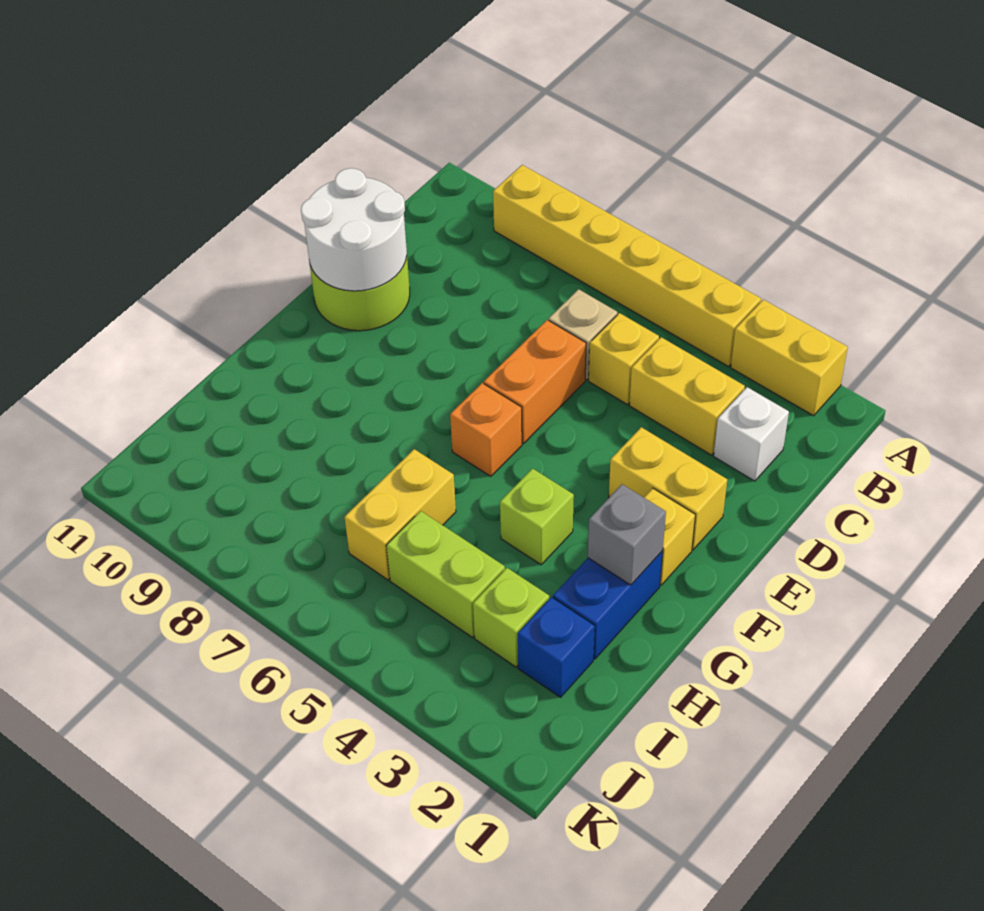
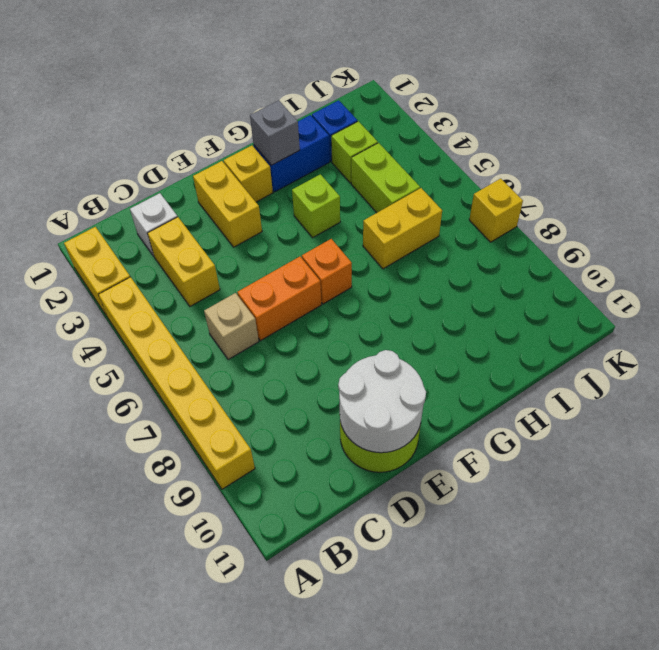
yellow brick C5 level 1 -> yellow brick K7 level 1

